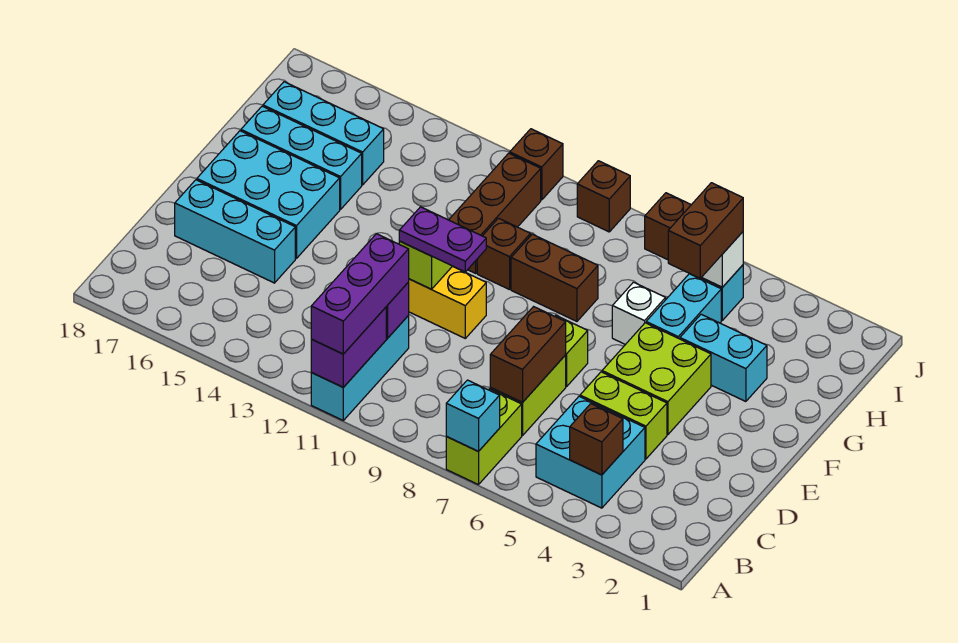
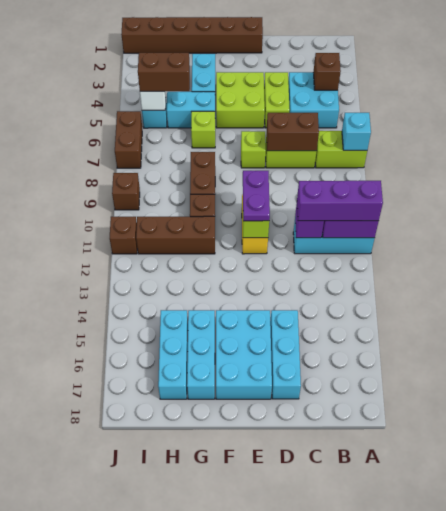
none -> brown brick E1:J1 level 1
white brick G6 level 1 -> lime brick G6 level 1

